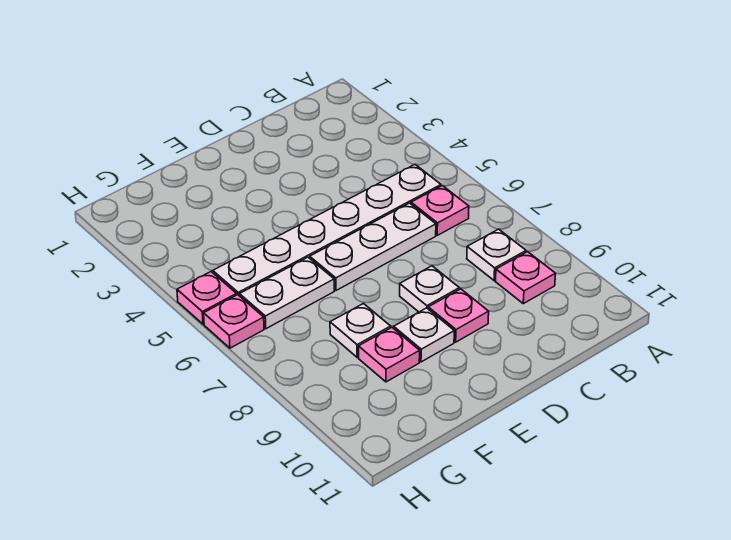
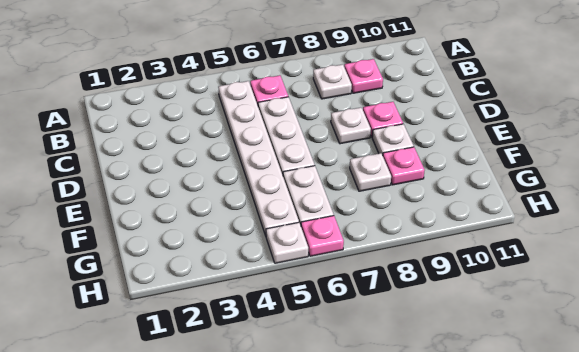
pink plate H5 level 1 -> white plate H5 level 1

